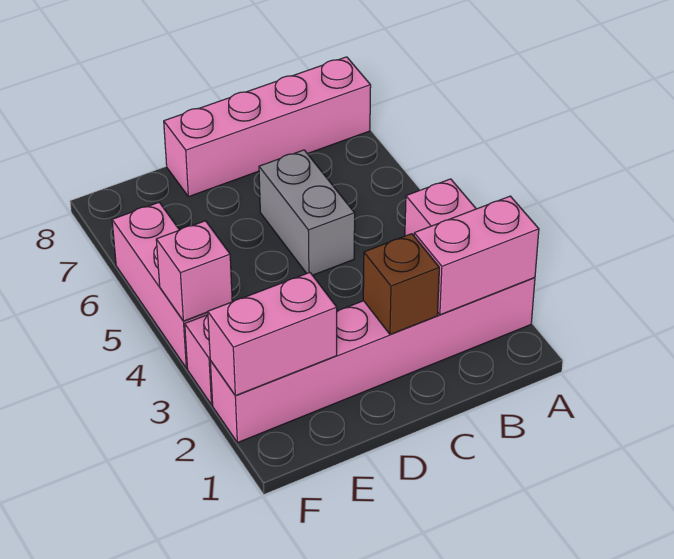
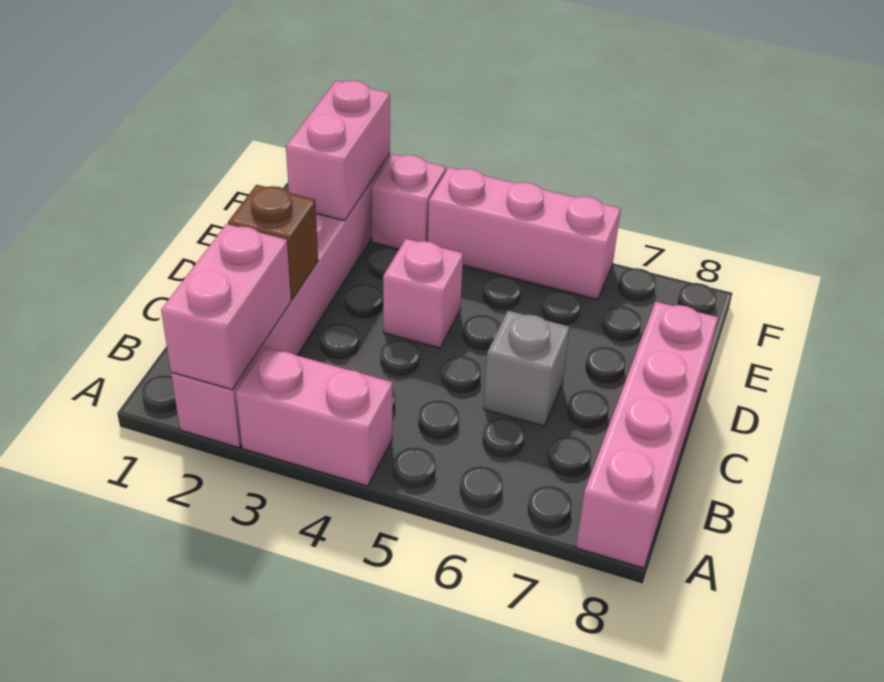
grey brick C5:C6 level 1 -> grey brick C6 level 1
pink brick F4 level 2 -> pink brick D4 level 1

